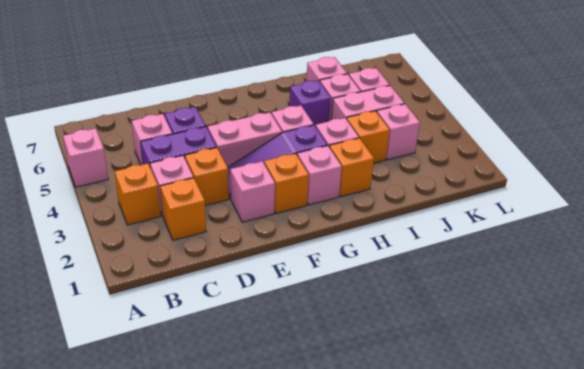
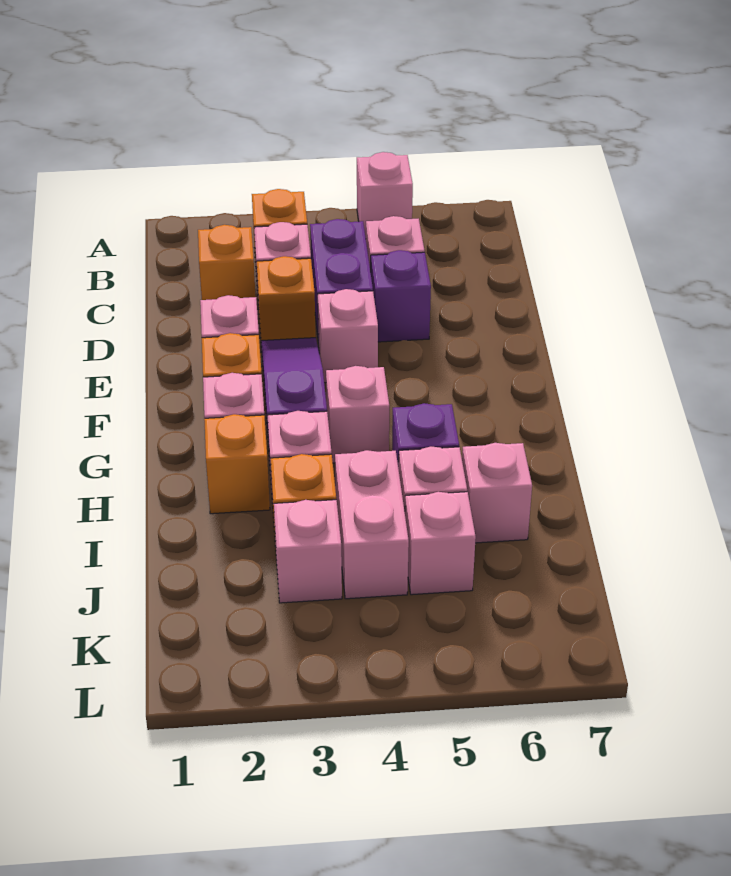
pink brick E4:F4 level 1 -> pink brick E4 level 1

